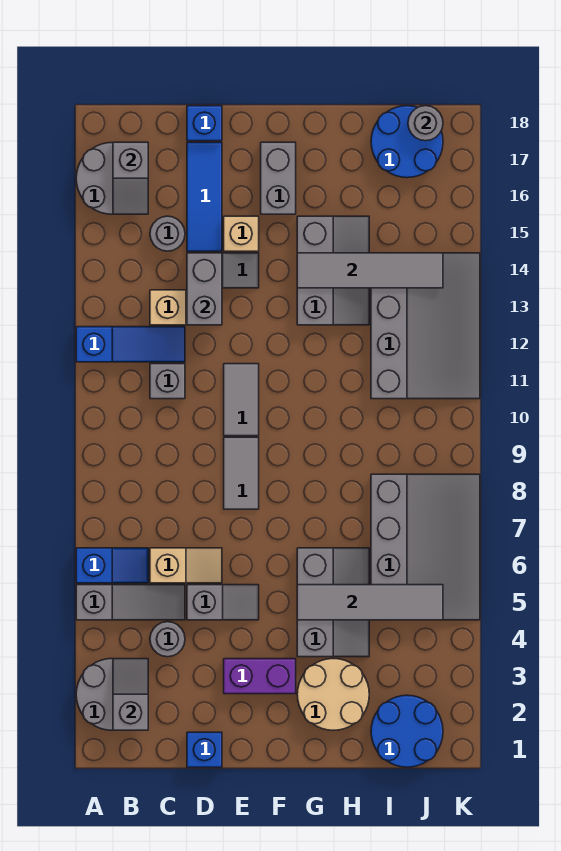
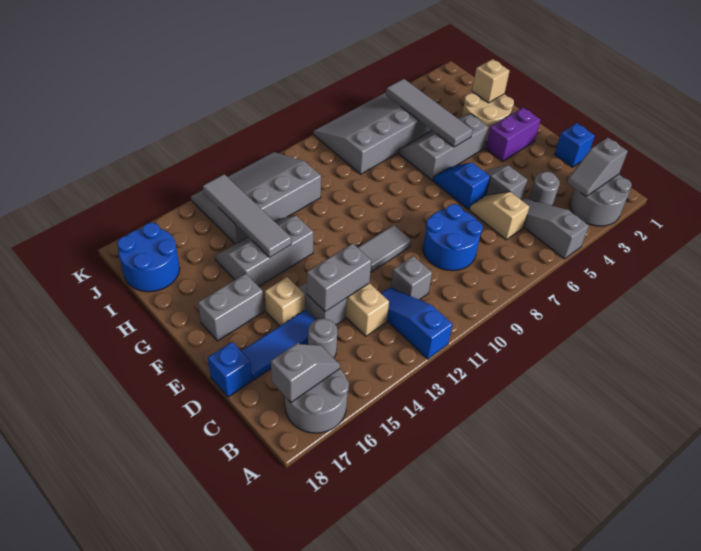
blue slope A6:B6 level 1 top A -> blue slope E6:F6 level 1 top E
purple brick E3:F3 level 1 -> purple brick F2:F3 level 1
grey tile E8:E9 level 1 -> none
none -> tan brick H2 level 2
blue round brick I1:J2 level 1 -> blue round brick C8:D9 level 1
grey round brick J18 level 2 -> none

